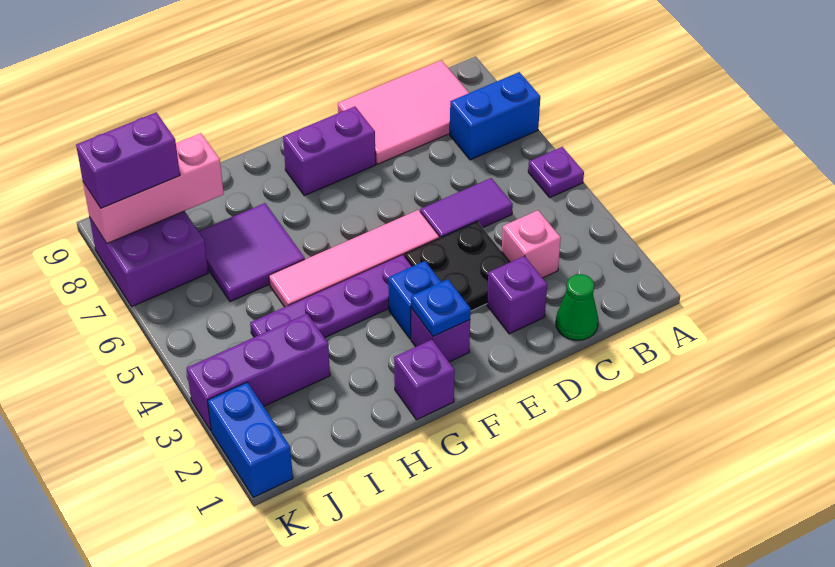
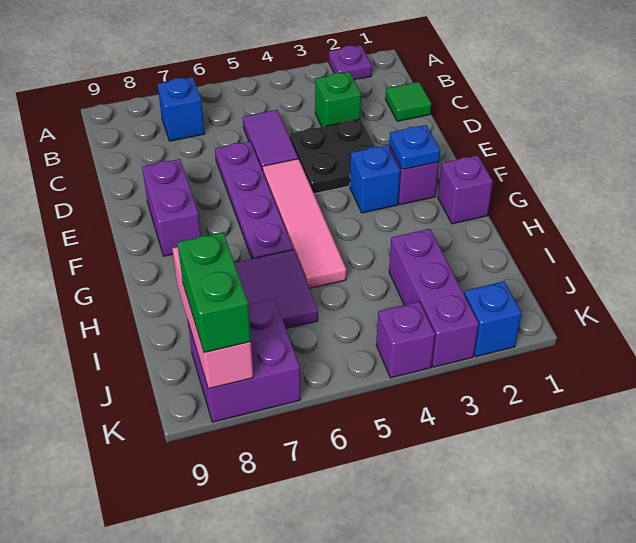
purple plate A5 level 1 -> purple plate A2 level 1
blue brick A7:B7 level 1 -> blue brick B7 level 1
pink tile B8:D9 level 1 -> none
green cone C1 level 1 -> green tile C1 level 1
pink brick C3 level 1 -> green brick C3 level 1
purple brick D2 level 1 -> purple brick K4 level 1
purple plate F4:I4 level 1 -> purple plate D6:G6 level 1
purple brick J8:K8 level 3 -> green brick J8:K8 level 3
blue brick K1:K2 level 1 -> blue brick K2 level 1

